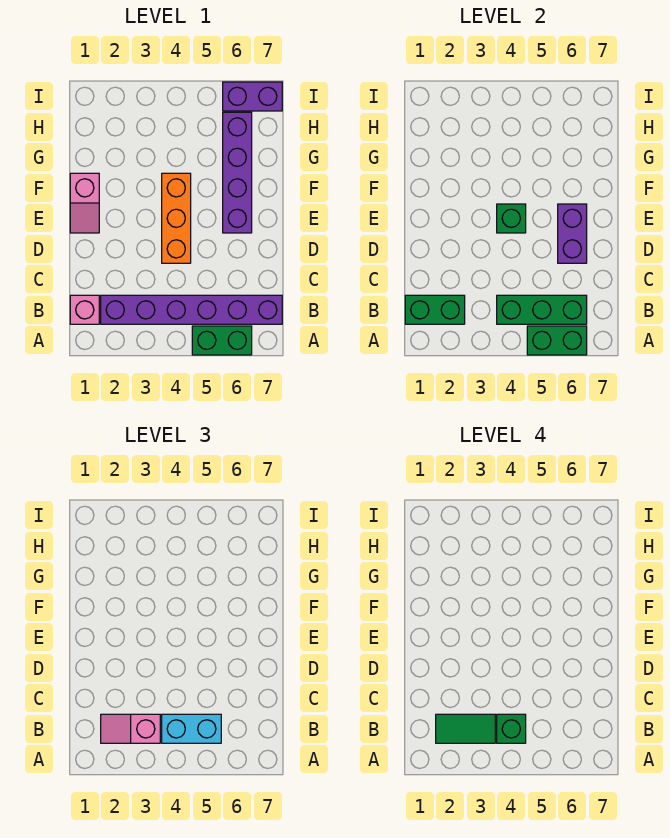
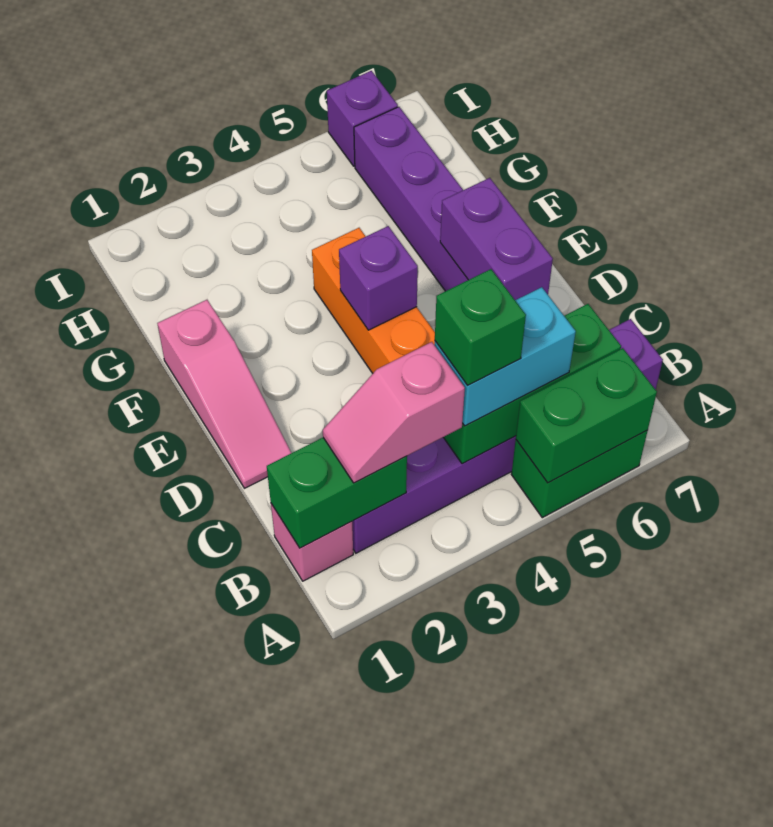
green tile B2:B3 level 4 -> none
pink slope E1:F1 level 1 top F -> pink slope D1:F1 level 1 top F
green brick E4 level 2 -> purple brick E4 level 2
purple brick I6:I7 level 1 -> purple brick I6 level 1

